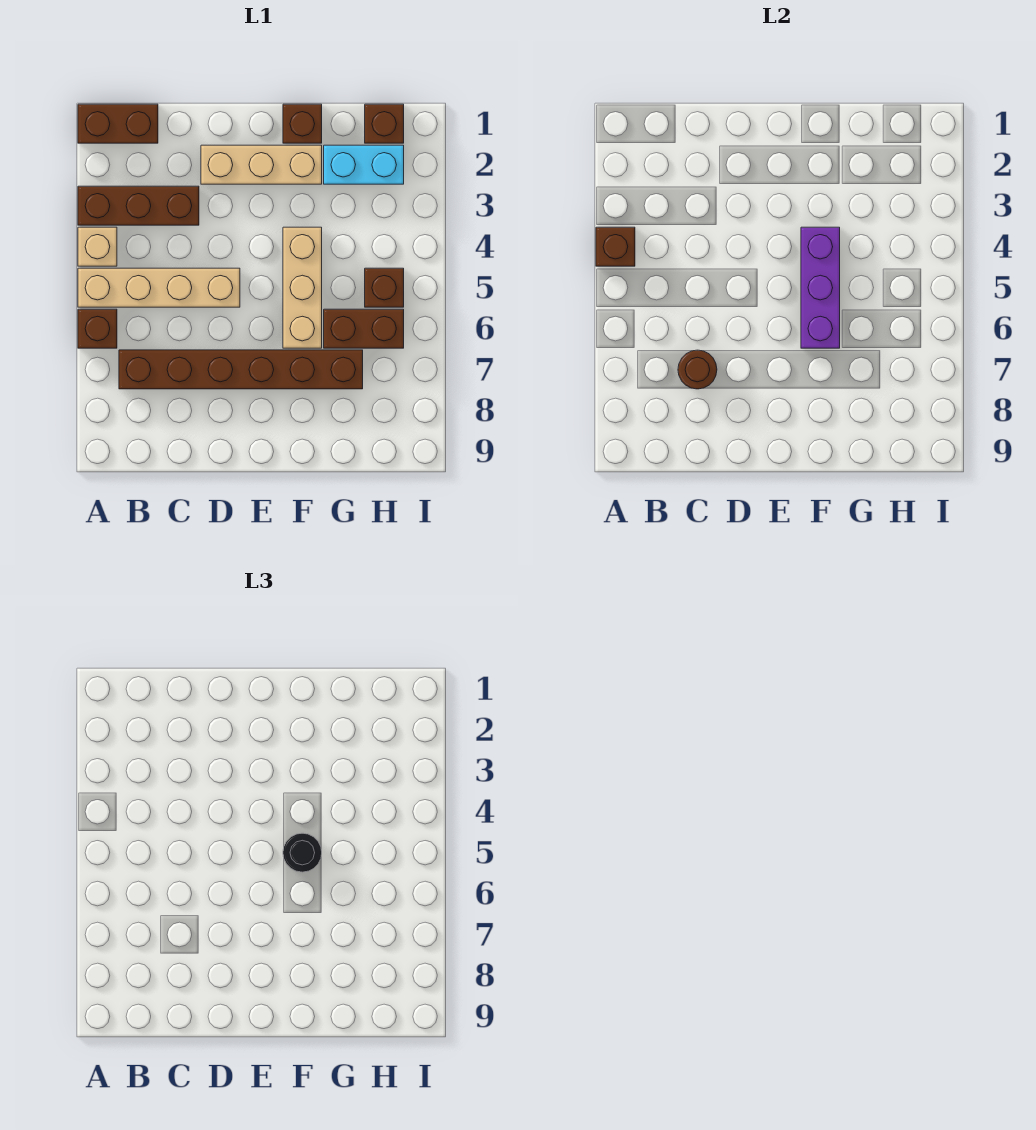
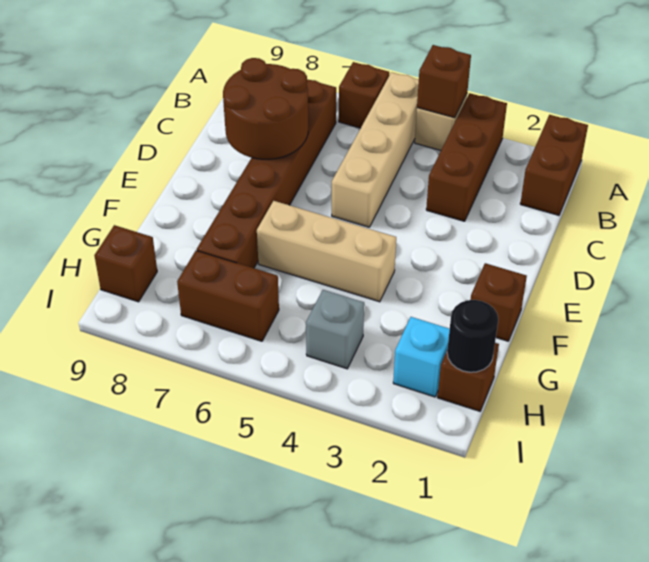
brown round brick C7 level 2 -> brown round brick C7:D8 level 2
tan brick D2:F2 level 1 -> none
purple brick F4:F6 level 2 -> none
black round brick F5 level 3 -> black round brick H1 level 2
cyan brick G2:H2 level 1 -> cyan brick H2 level 1
brown brick G6:H6 level 1 -> brown brick H6:H7 level 1
none -> grey brick H4 level 1
brown brick H5 level 1 -> brown brick H9 level 1

